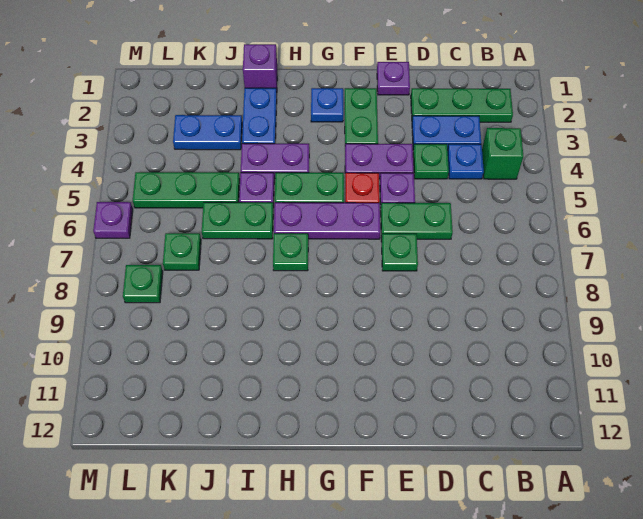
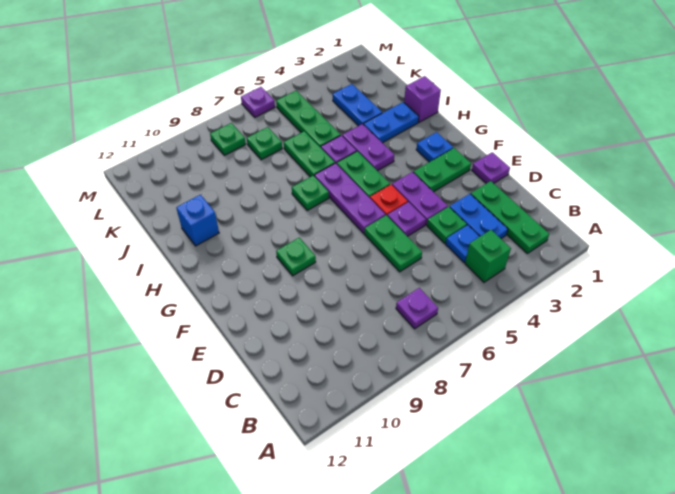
none -> purple plate B7 level 1
green plate E7 level 1 -> green plate F9 level 1
none -> blue brick I11 level 1

